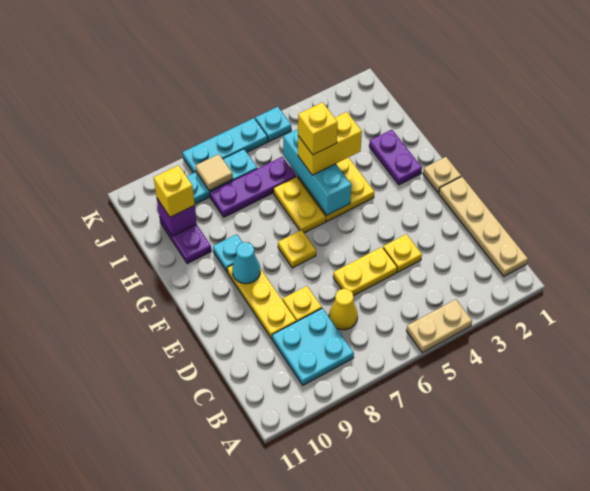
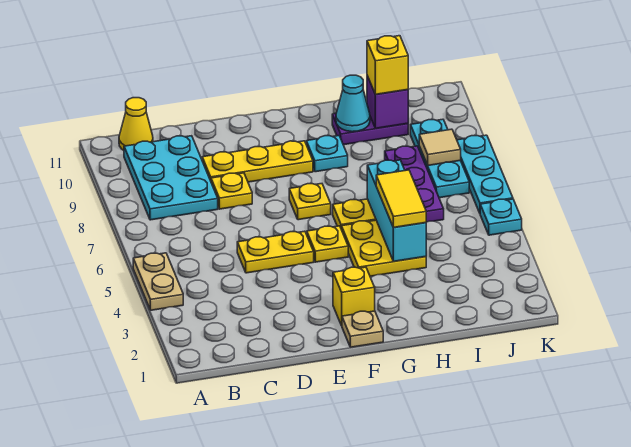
tan plate B1:E1 level 1 -> none
cyan plate B8:C9 level 1 -> cyan plate B8:C10 level 1
yellow cone C7 level 1 -> yellow cone B11 level 1
yellow plate D4 level 1 -> yellow plate F5 level 1
yellow plate D5:D6 level 1 -> yellow plate D5:E5 level 1
cyan cone F9 level 2 -> cyan cone H10 level 2
purple plate G2:H2 level 1 -> none
cyan brick G5:I5 level 2 -> cyan brick H4:H6 level 2
yellow brick H4:H5 level 3 -> yellow tile H4:H5 level 3
yellow brick H5 level 4 -> yellow brick F2 level 1

